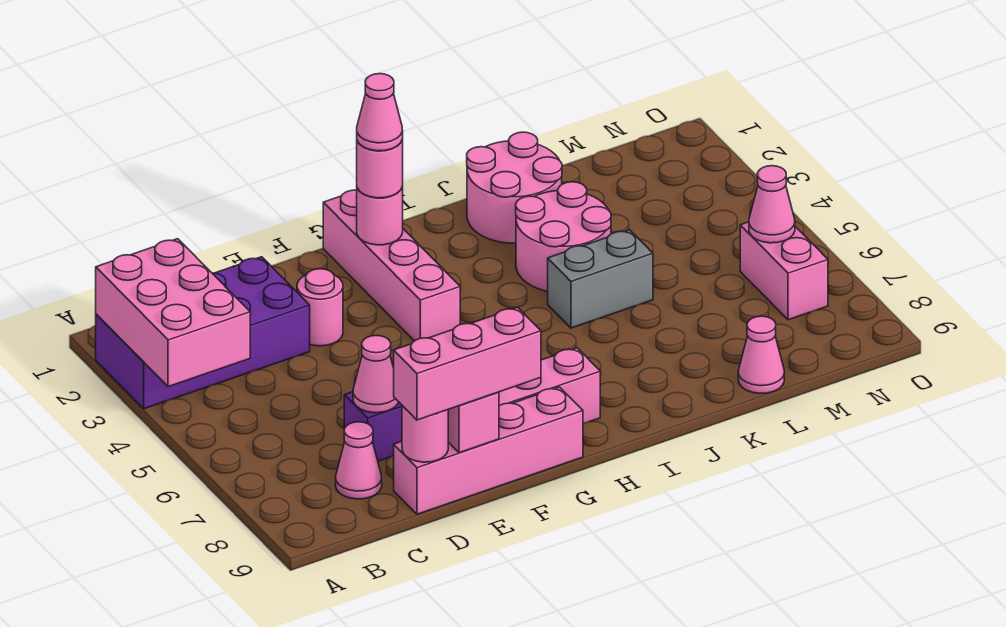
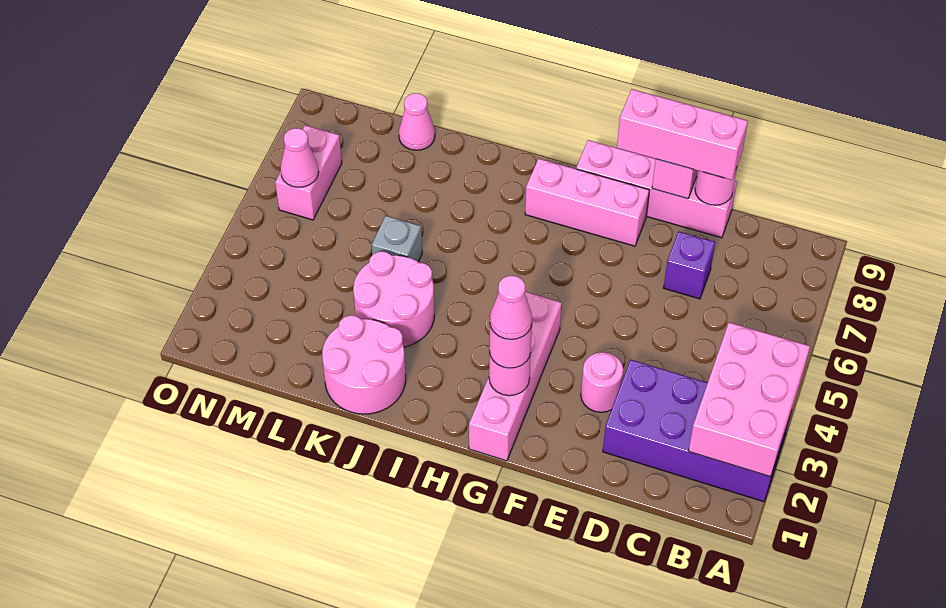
pink cone C8 level 1 -> none
pink cone D7 level 2 -> none
grey brick J5:K5 level 1 -> grey brick K5 level 1

